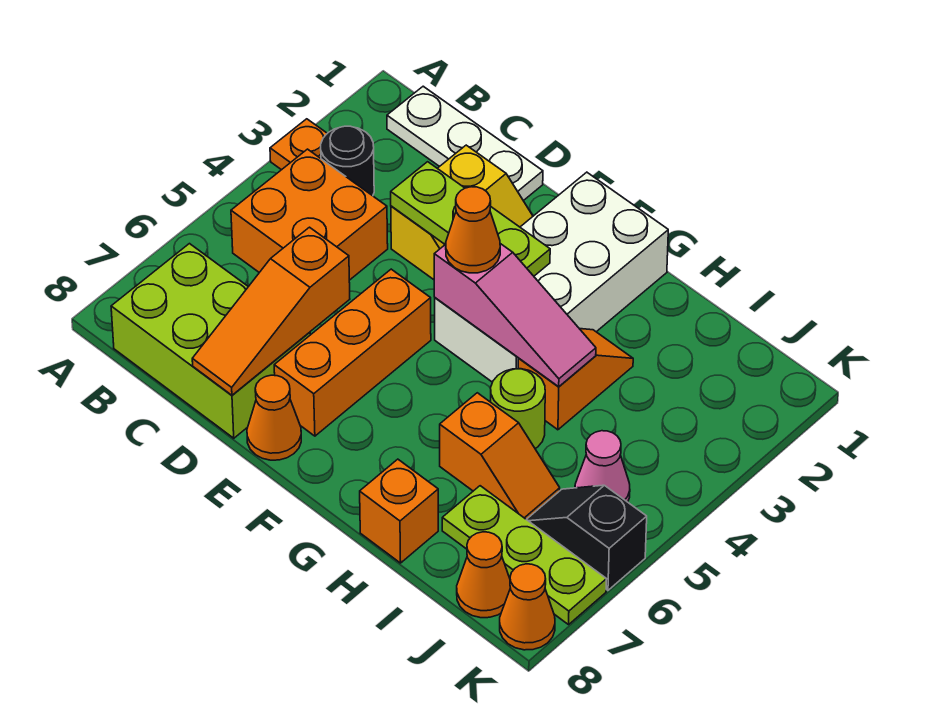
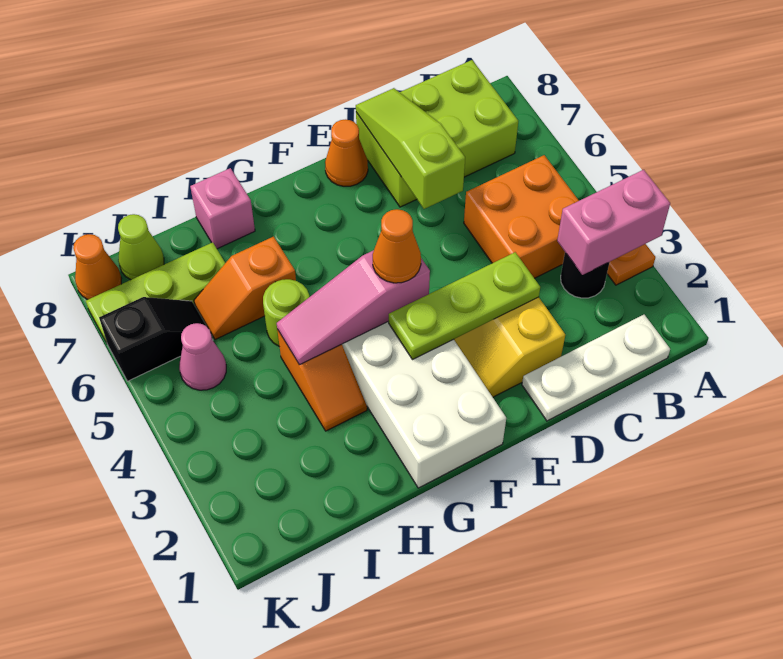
none -> pink brick A3:B3 level 2
orange slope D6:D8 level 2 top 6 -> lime slope D6:D8 level 2 top 6
orange brick E5:E7 level 1 -> none
orange brick H8 level 1 -> pink brick H8 level 1
orange cone J8 level 1 -> lime cone J8 level 1

